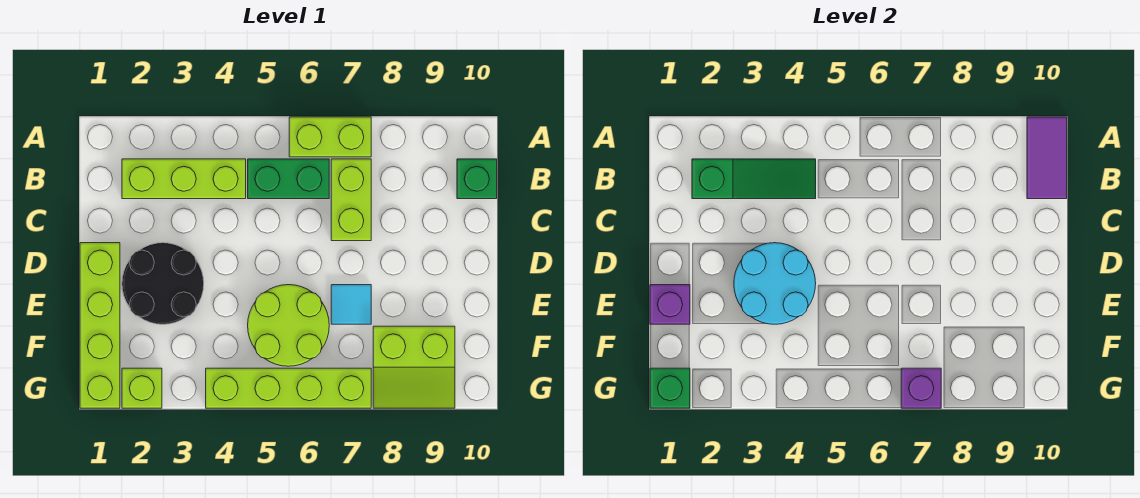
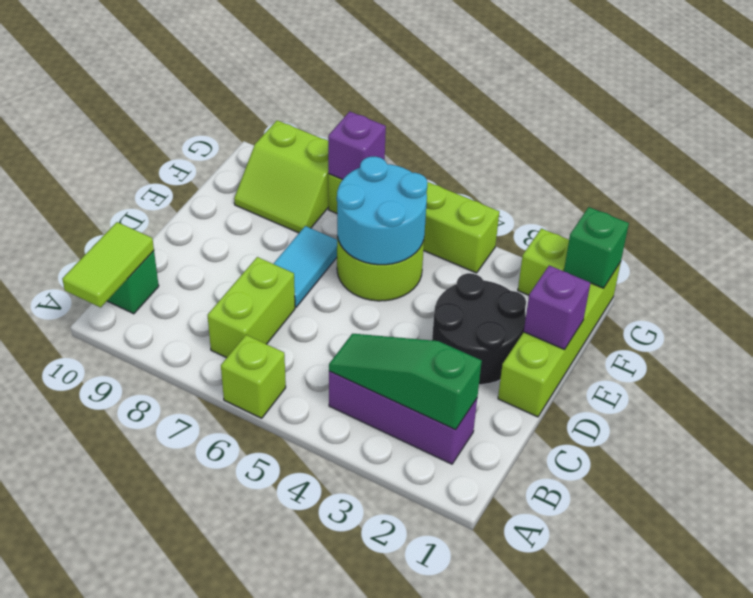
lime brick A6:A7 level 1 -> lime brick A6 level 1
purple tile A10:B10 level 2 -> lime tile A10:B10 level 2
lime brick B2:B4 level 1 -> purple brick B2:B4 level 1
green brick B5:B6 level 1 -> none
cyan round brick D3:E4 level 2 -> cyan round brick E5:F6 level 2
cyan tile E7 level 1 -> cyan tile D7:E7 level 1
lime slope F8:G9 level 1 top F -> lime slope F8:G9 level 1 top G

